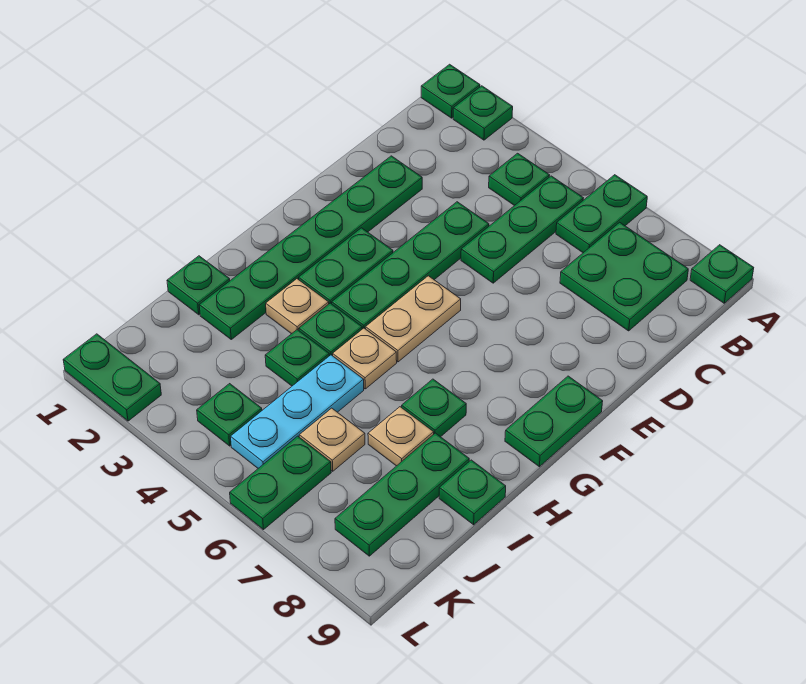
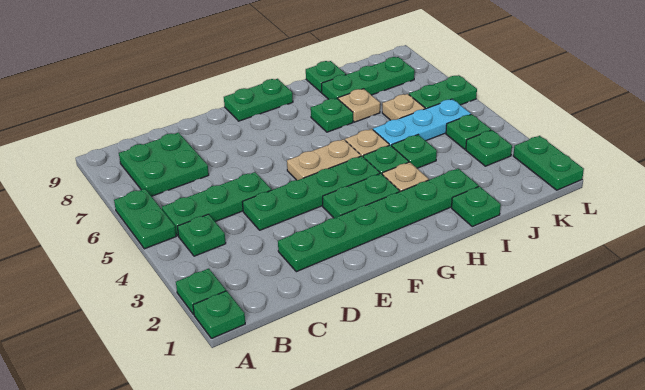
green plate A6:B6 level 1 -> green plate A5:A6 level 1
green plate A9 level 1 -> green plate K3 level 1

